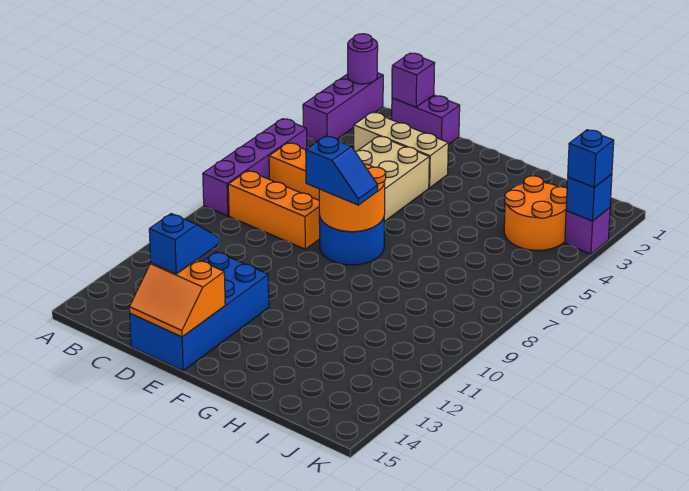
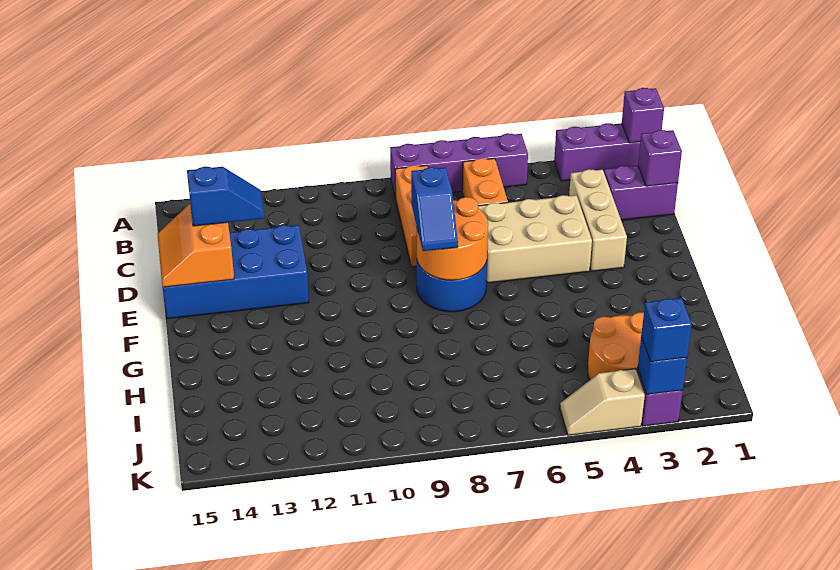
purple round brick A1 level 2 -> purple brick A1 level 2
purple brick C1:D1 level 1 -> purple brick C1:C2 level 1
none -> tan slope K4:K5 level 1 top 4

